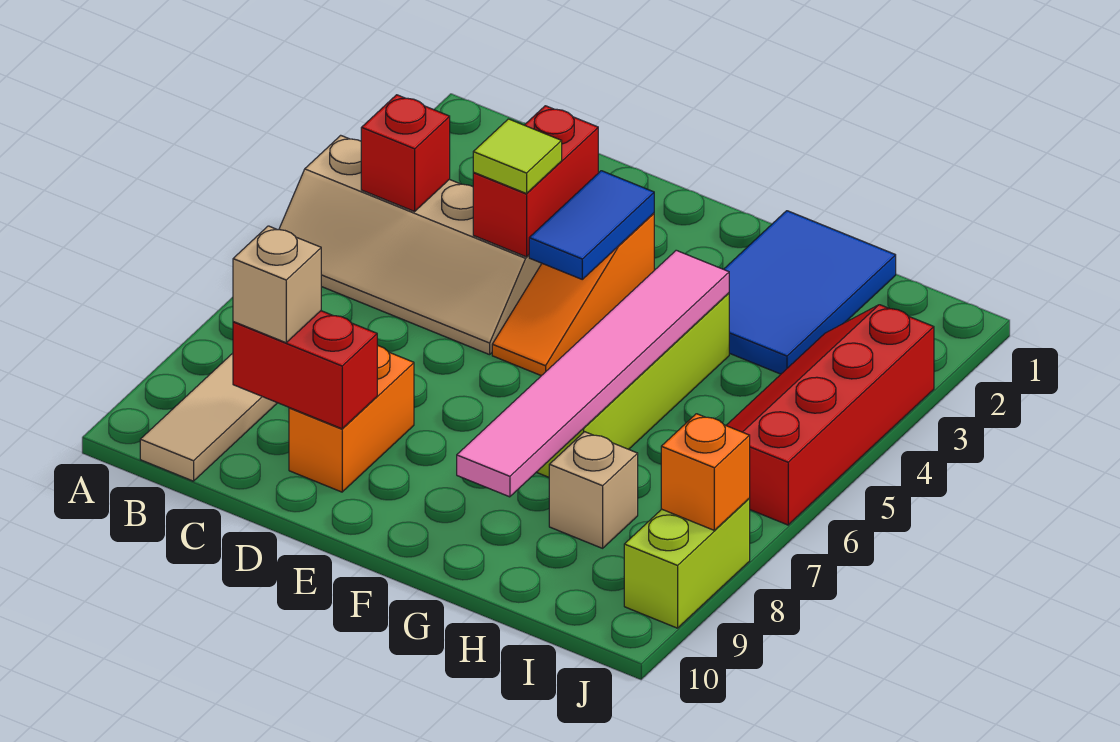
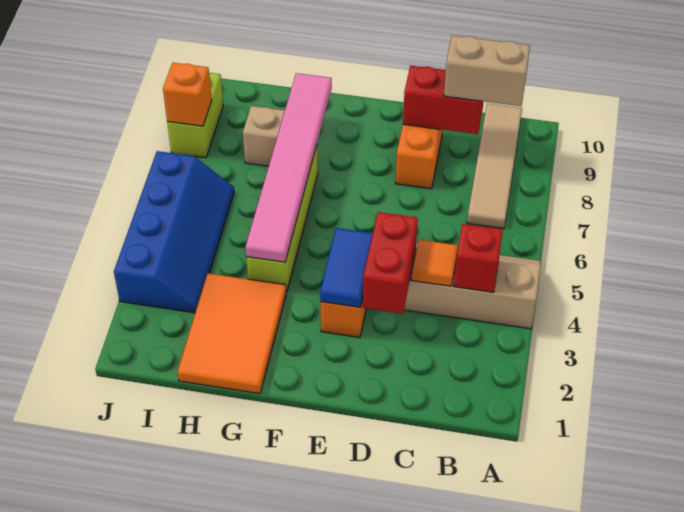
none -> orange tile C4 level 2
tan brick C9 level 3 -> tan brick B9:C9 level 3
lime tile D4 level 3 -> none
blue tile G1:H3 level 1 -> orange tile G1:H3 level 1
red slope I3:J6 level 1 top J -> blue slope I3:J6 level 1 top J

